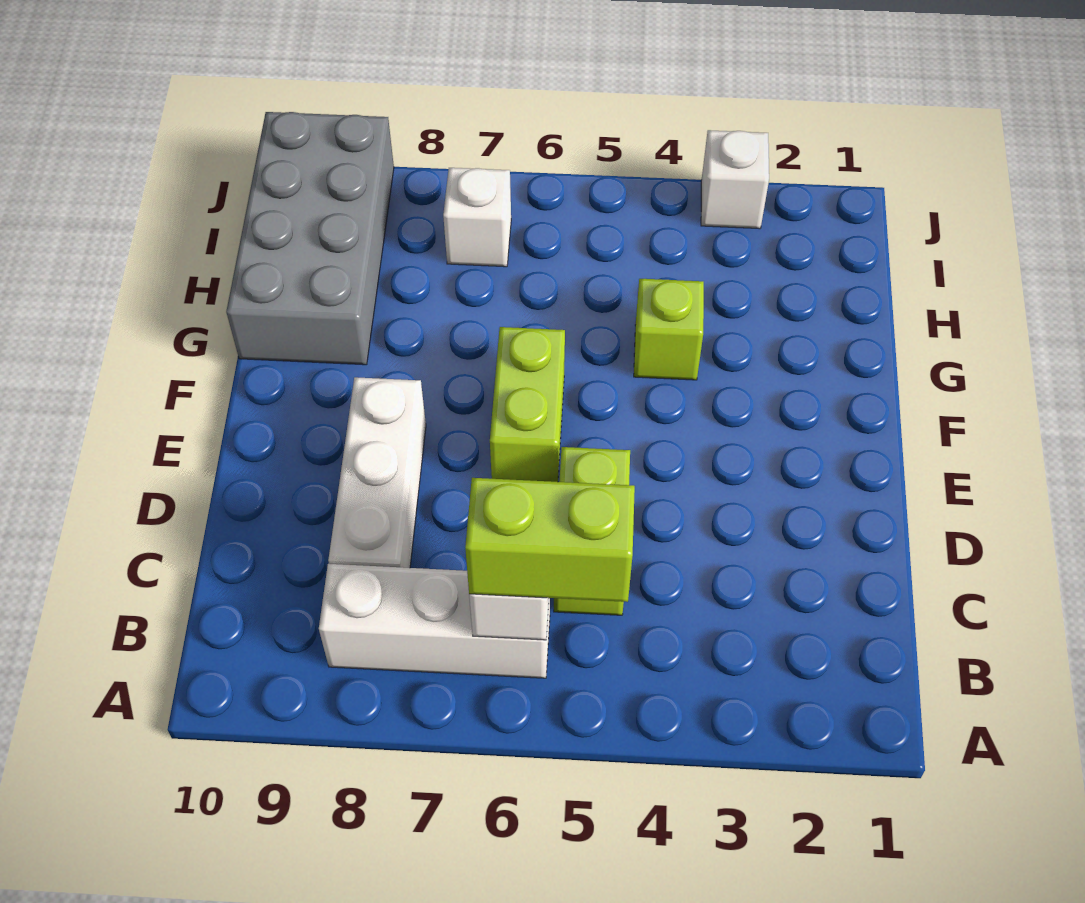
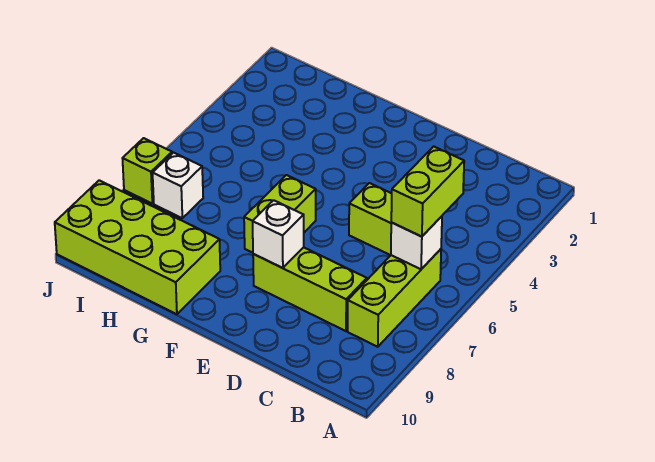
white brick B6:B8 level 1 -> lime brick B6:B8 level 1
white brick C8:E8 level 1 -> lime brick C8:E8 level 1
lime brick E6:F6 level 1 -> lime brick F6:F7 level 1
lime brick G4 level 1 -> lime brick J7 level 1
grey brick G9:J10 level 1 -> lime brick G9:J10 level 1
white brick J3 level 1 -> white brick E8 level 2

